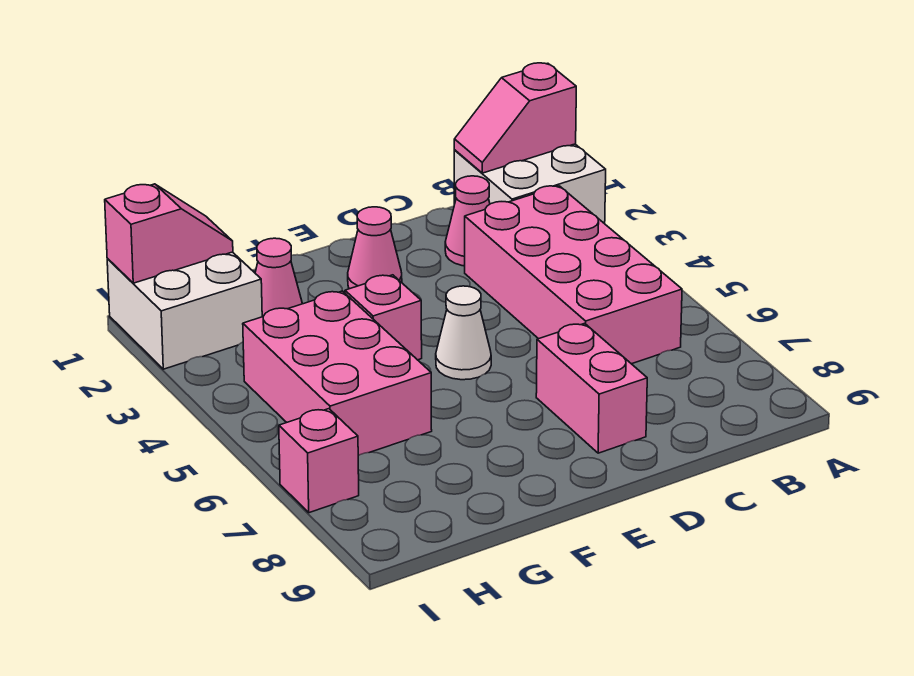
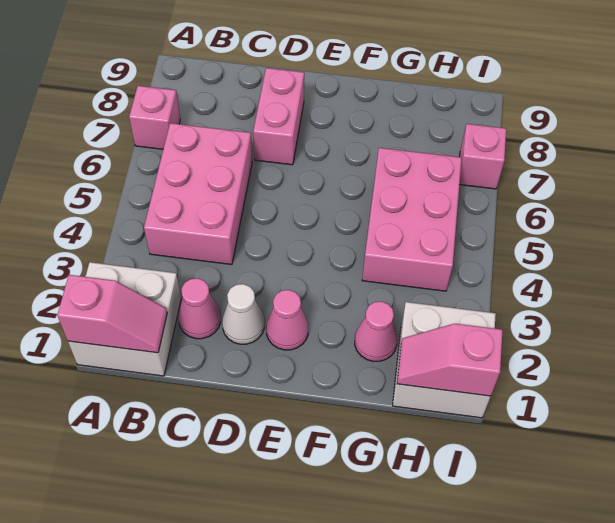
pink brick B3:C6 level 1 -> pink brick B4:C6 level 1
white cone E5 level 1 -> white cone D2 level 1
pink brick F4 level 1 -> pink brick A7 level 1

